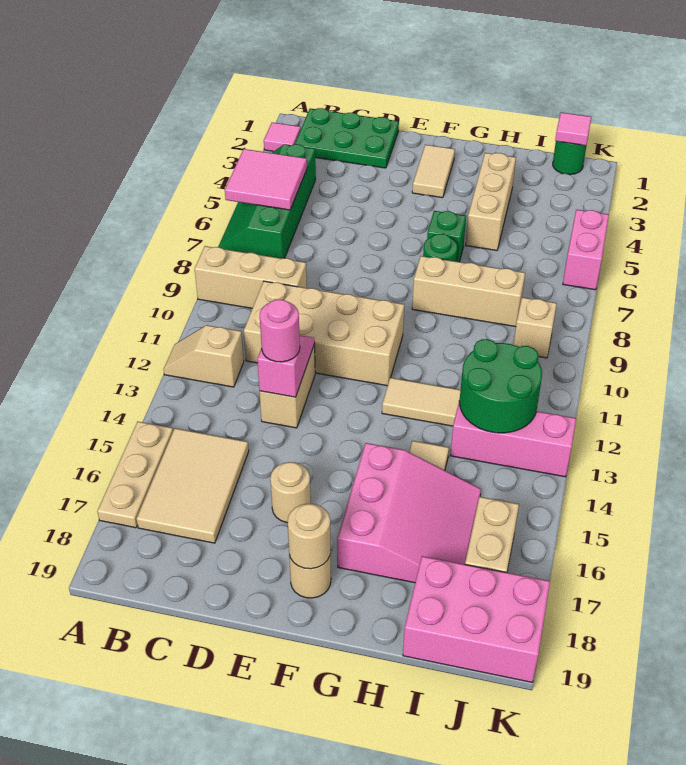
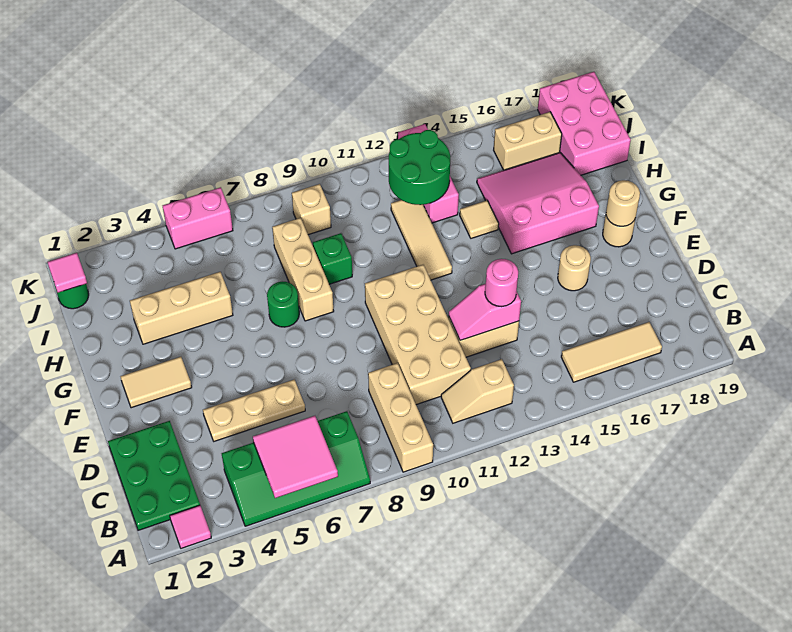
tan slope A12:B12 level 1 top B -> tan slope B11:B12 level 1 top 12
tan plate A15:A17 level 1 -> tan plate D4:D6 level 1
tan tile B15:C17 level 1 -> tan tile B15:B17 level 1
green brick G6 level 1 -> green brick H9 level 1

